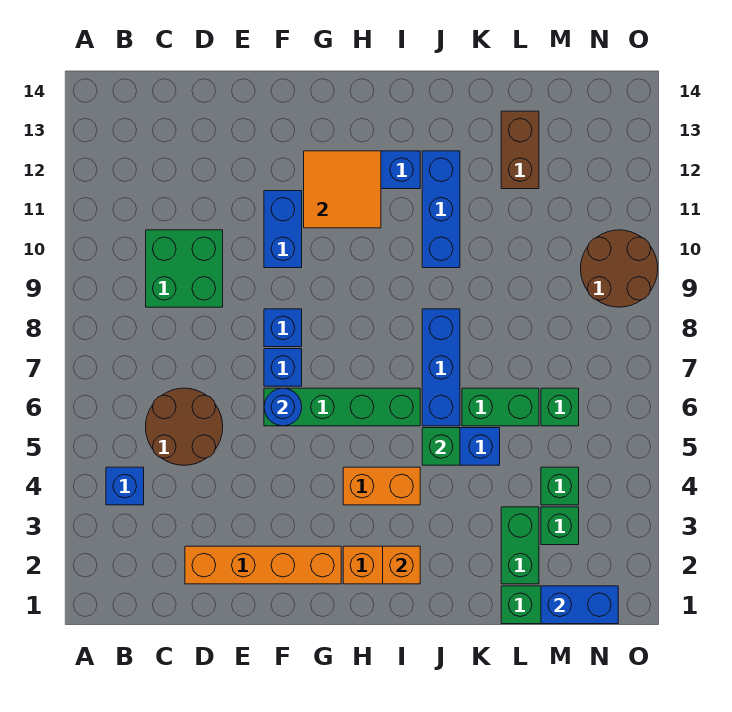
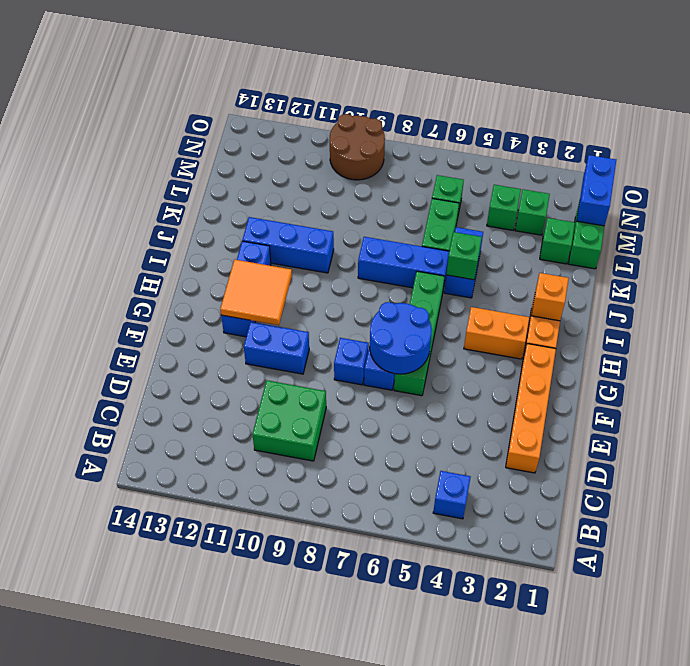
brown round brick C5:D6 level 1 -> none
blue round brick F6 level 2 -> blue round brick F6:G7 level 2
orange brick H4:I4 level 1 -> orange brick H3:H4 level 1
green brick L2:L3 level 1 -> green brick L2 level 1
brown brick L12:L13 level 1 -> none

